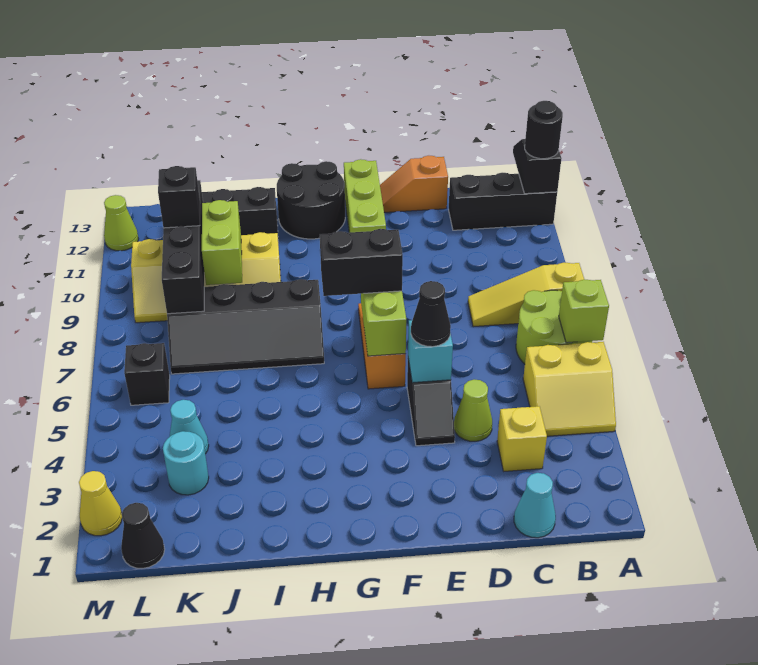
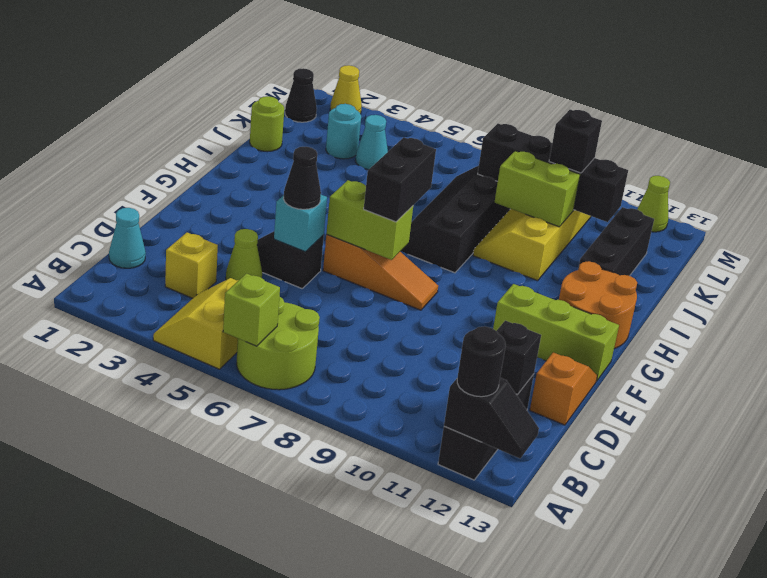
yellow slope A8:C8 level 1 top A -> none
black round brick G12:H13 level 1 -> orange round brick G12:H13 level 1
none -> lime round brick J1 level 1
black brick L6 level 1 -> black brick C12 level 2

